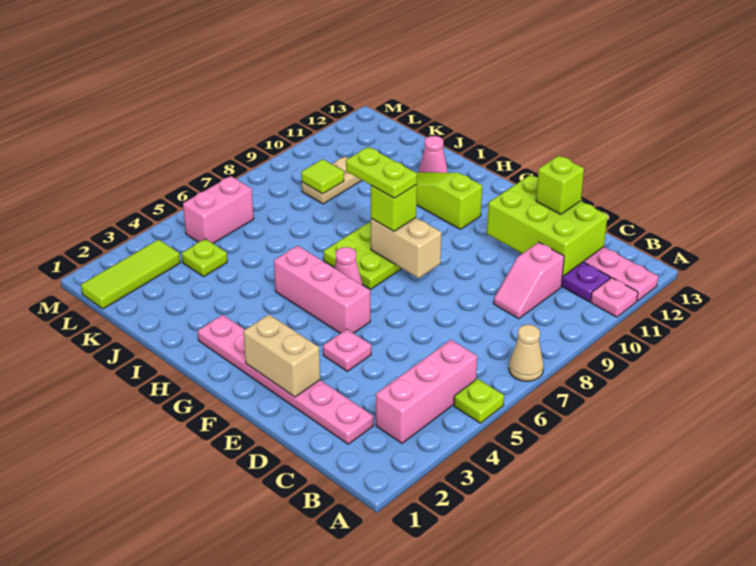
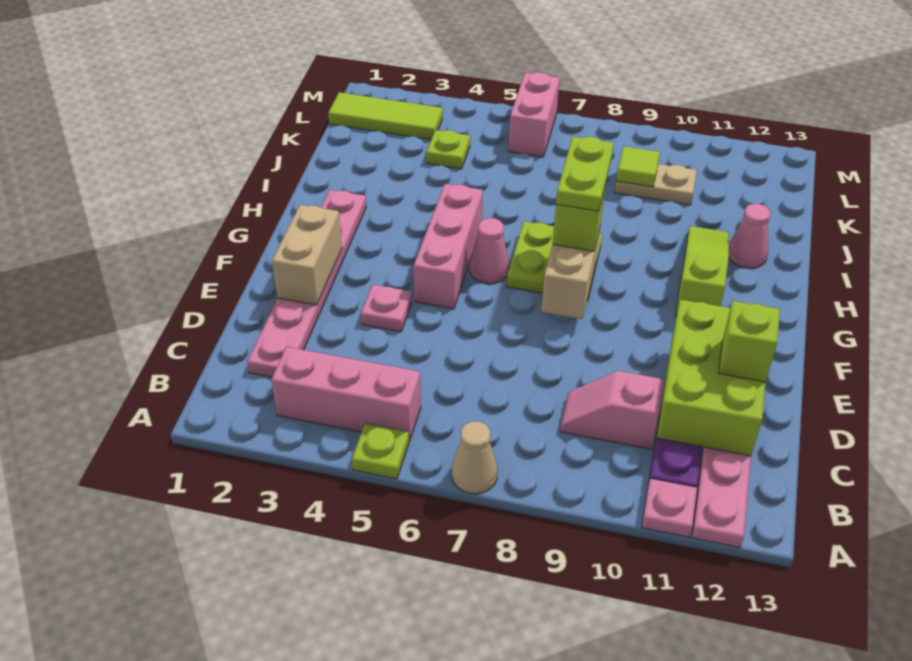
pink brick L5:L6 level 1 -> pink brick L6:M6 level 1

